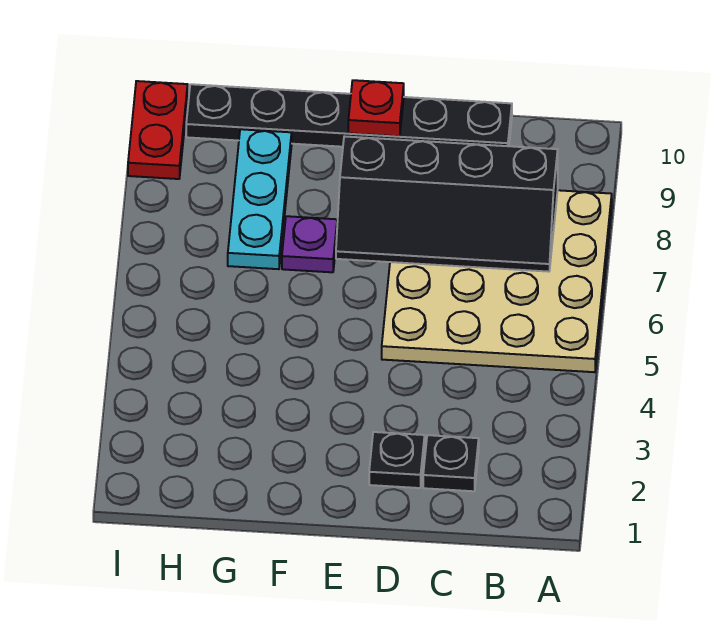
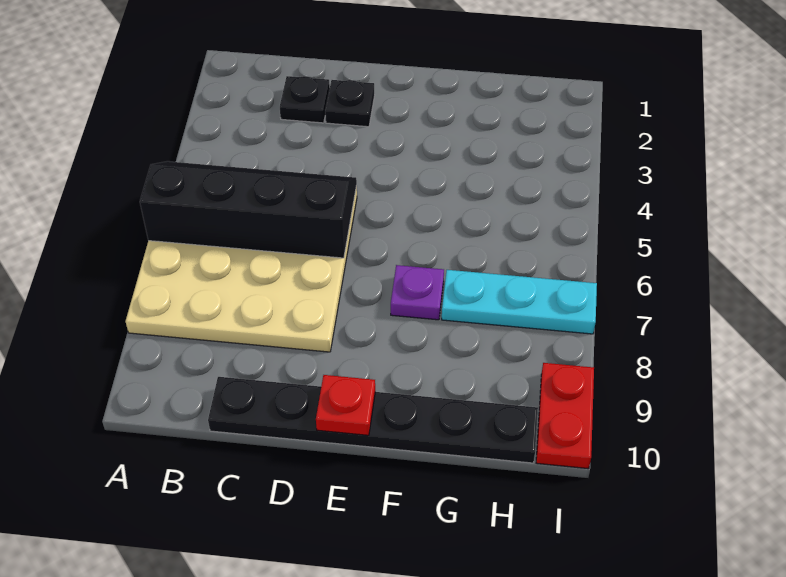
black slope B7:E8 level 2 top 8 -> black slope A5:D6 level 2 top 6
cyan plate G7:G9 level 1 -> cyan plate G7:I7 level 1

